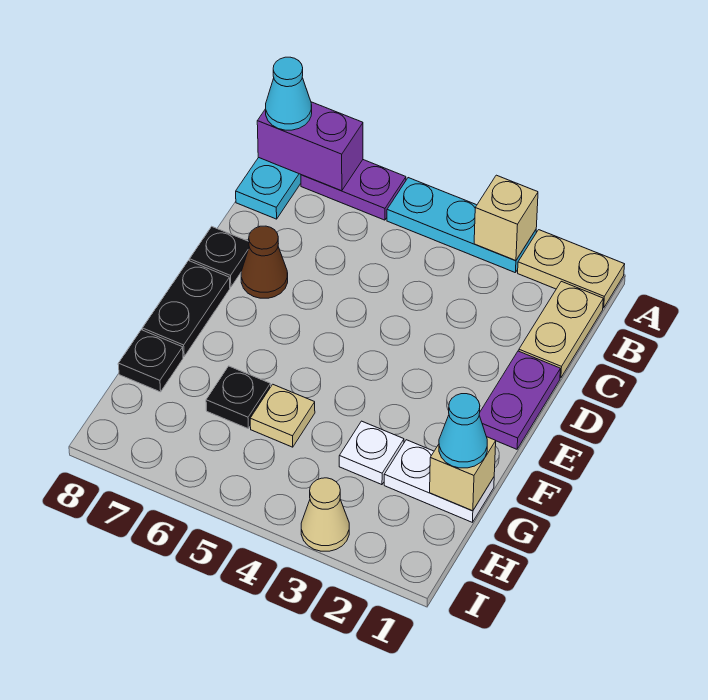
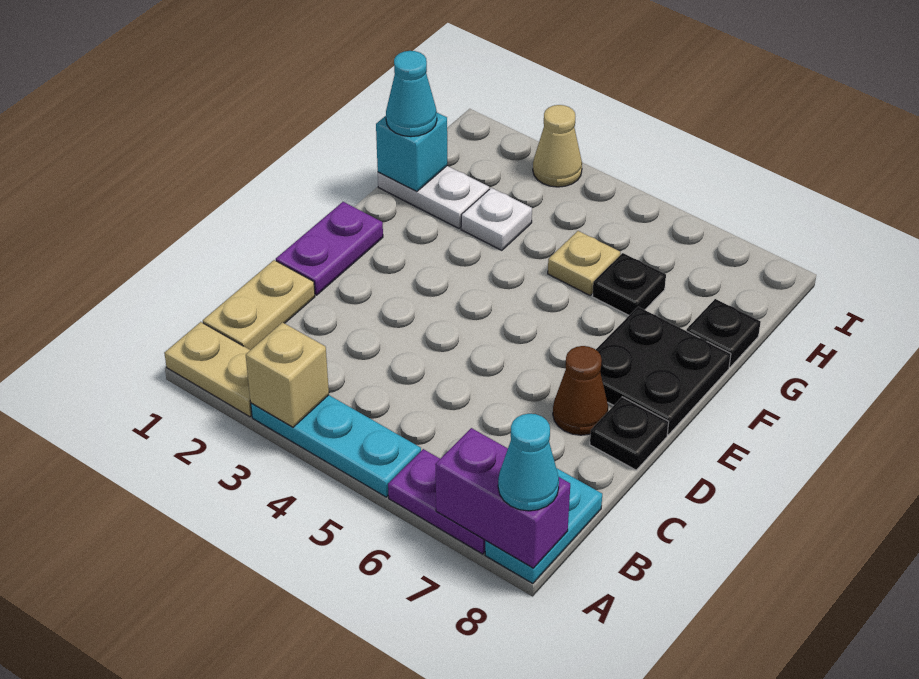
black plate E8:F8 level 1 -> black plate E7:F8 level 1
tan brick G1 level 2 -> cyan brick G1 level 2

